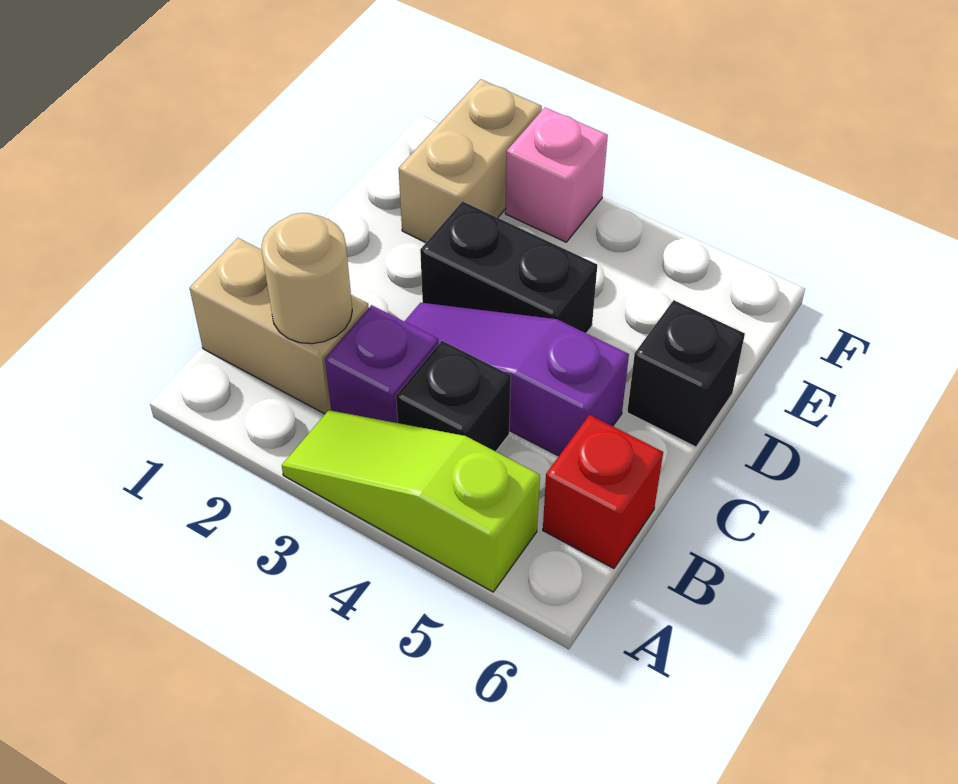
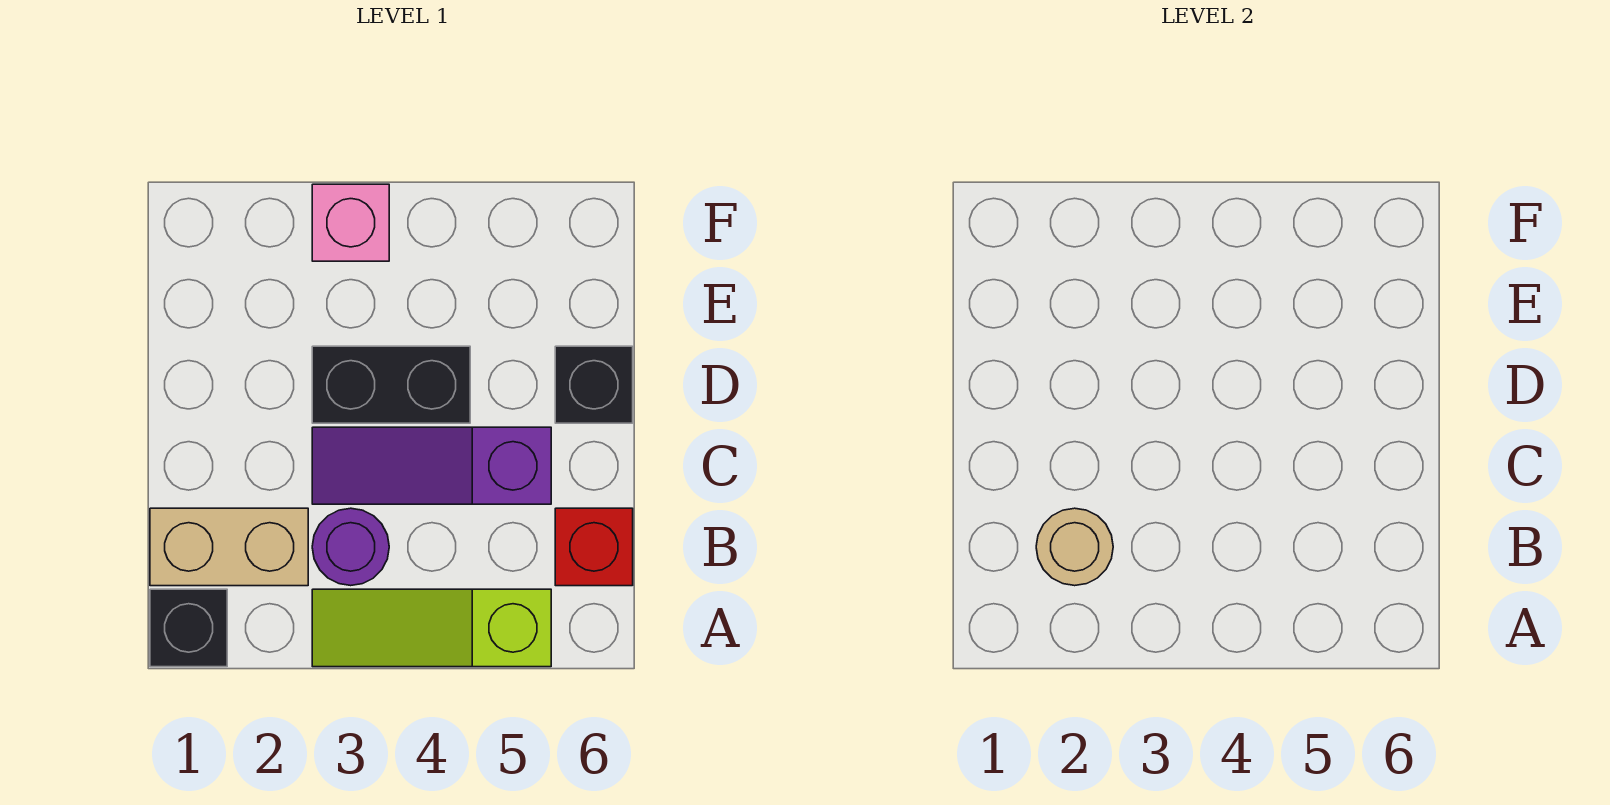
purple brick B3 level 1 -> purple round brick B3 level 1
black brick B4 level 1 -> black brick A1 level 1
tan brick E2:F2 level 1 -> none

